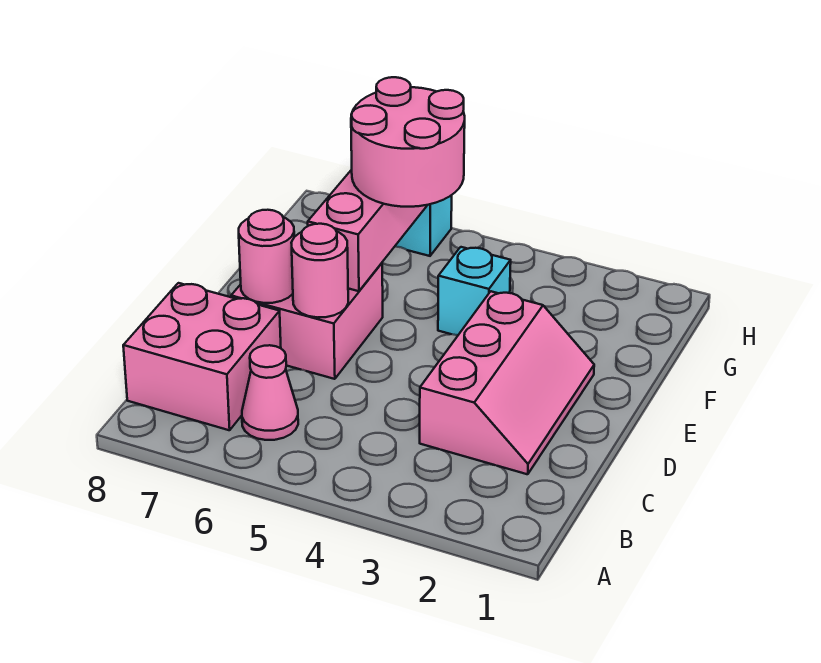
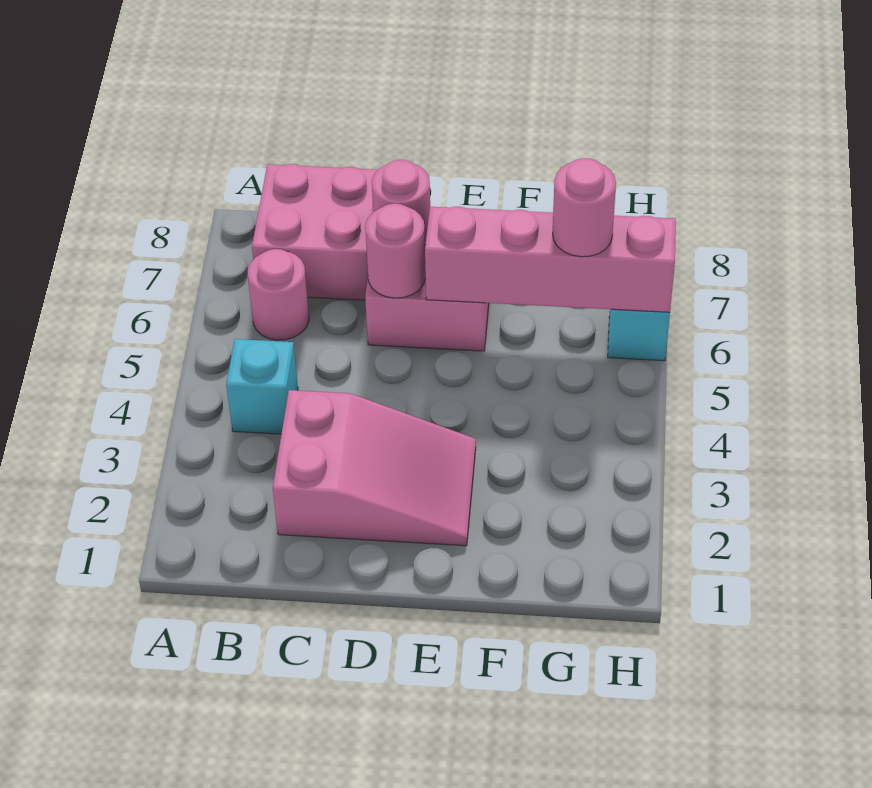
pink cone B6 level 1 -> pink round brick B6 level 1
pink slope C2:E3 level 1 top 3 -> pink slope C2:E3 level 1 top C
cyan brick F4 level 1 -> cyan brick B4 level 1
pink round brick F5:G6 level 3 -> pink round brick G6 level 3

